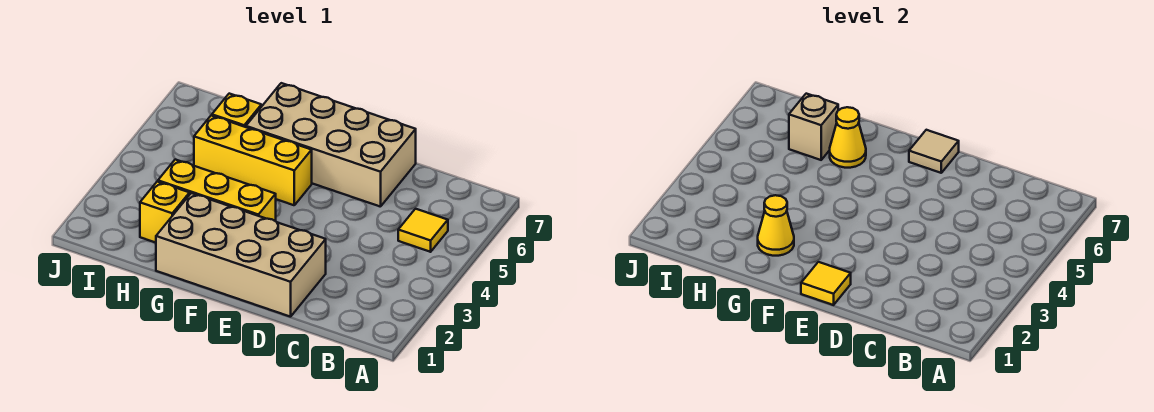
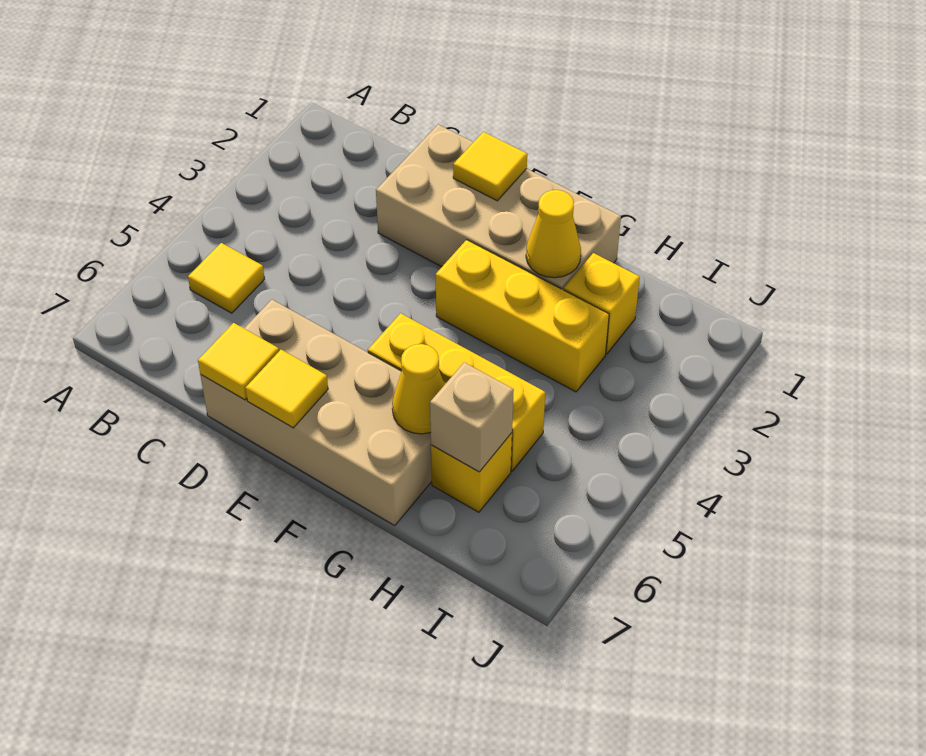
none -> yellow tile D7 level 2
tan tile E7 level 2 -> yellow tile E7 level 2

